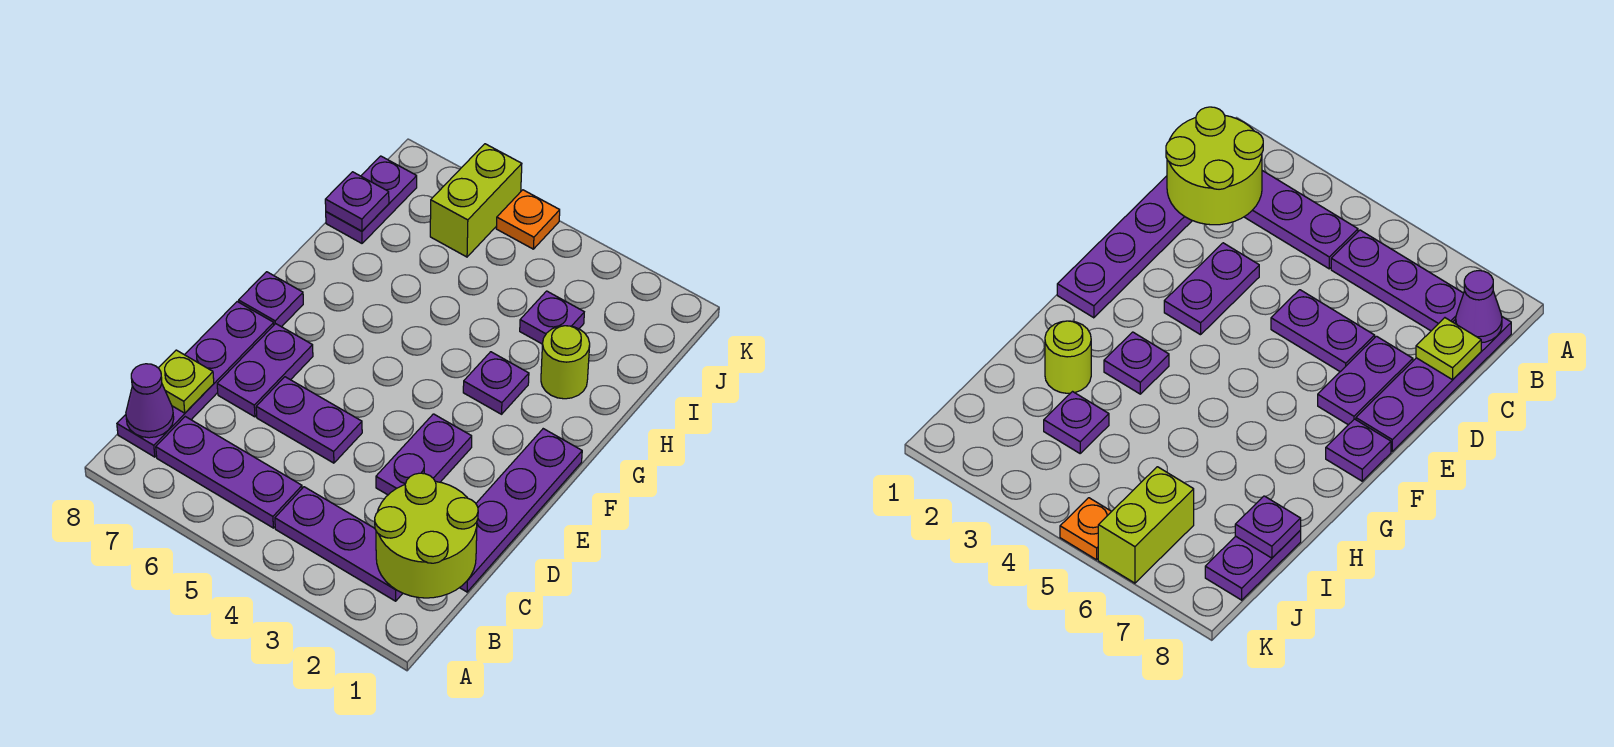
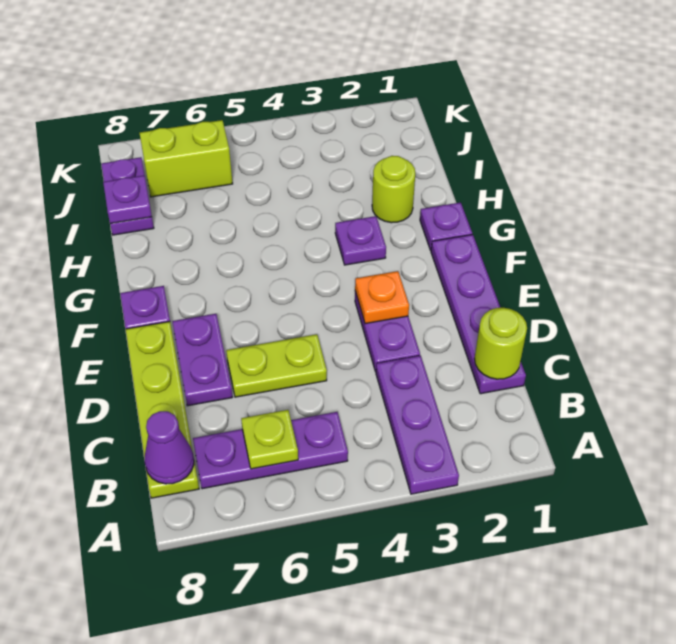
lime round brick B1:C2 level 2 -> lime round brick C1 level 2
purple plate B2:B4 level 1 -> purple plate A3:C3 level 1
purple plate B8:E8 level 1 -> lime plate B8:E8 level 1
lime plate C8 level 2 -> lime plate B6 level 2
purple plate D5:D6 level 1 -> lime plate D5:D6 level 1
purple plate I3 level 1 -> purple plate G1 level 1
lime brick J6:K6 level 1 -> lime brick J6:J7 level 1
orange plate K5 level 1 -> orange plate E3 level 2

